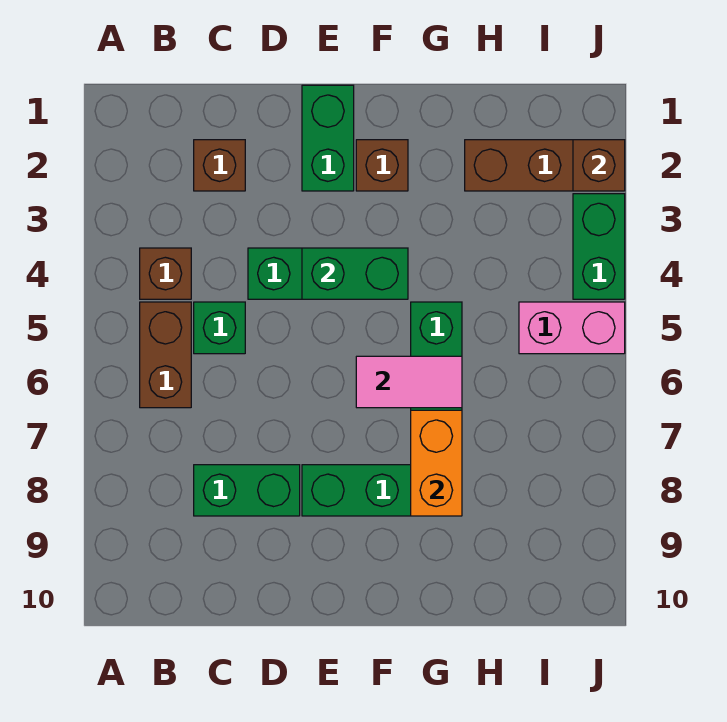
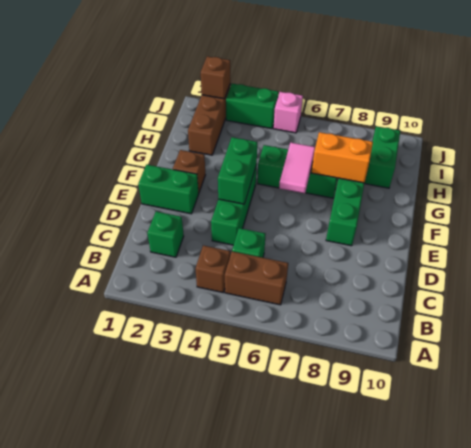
brown brick C2 level 1 -> green brick C2 level 1
green brick C8:D8 level 1 -> green brick H9:I9 level 1
pink brick I5:J5 level 1 -> pink brick J5 level 1

